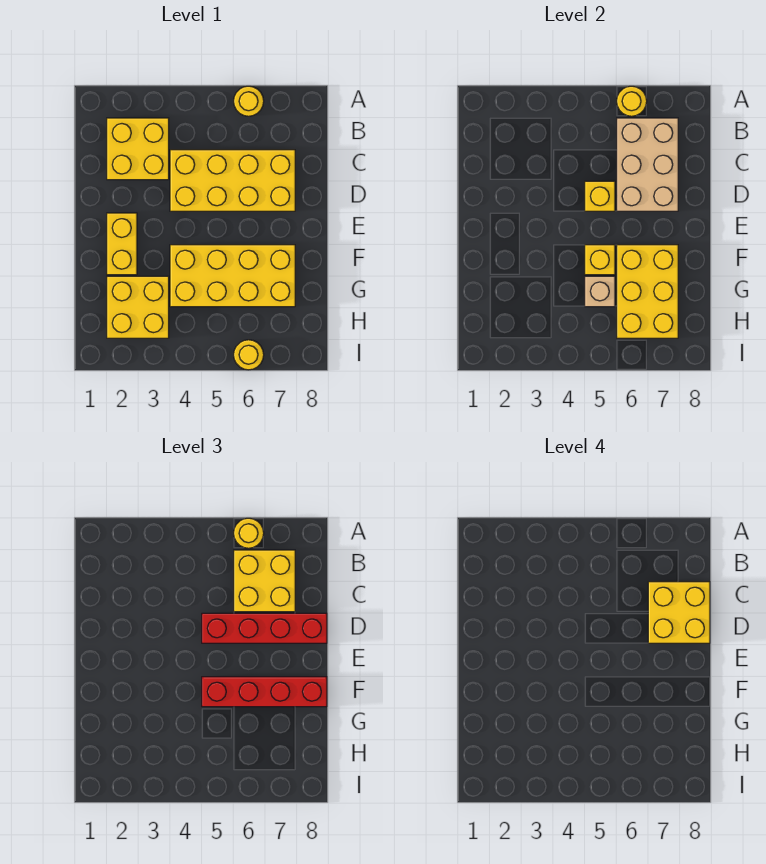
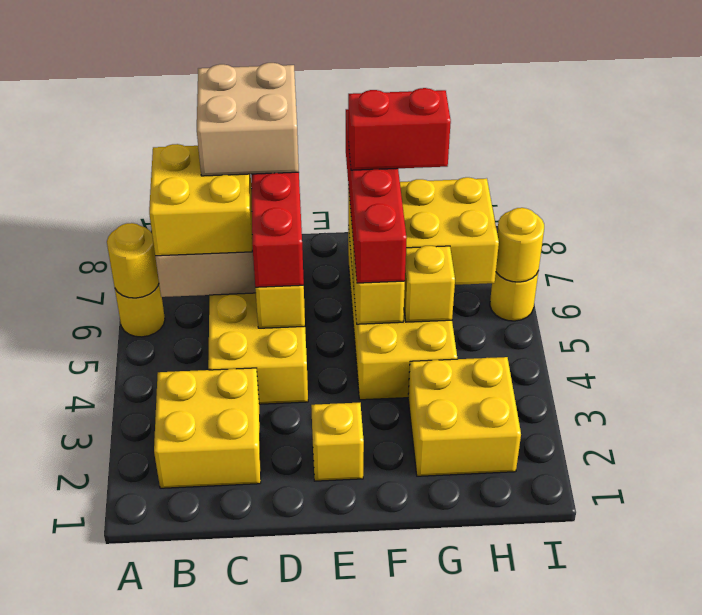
yellow round brick A6 level 3 -> yellow round brick I6 level 2
yellow brick C7:D8 level 4 -> tan brick C7:D8 level 4
yellow brick E2:F2 level 1 -> yellow brick E2 level 1
none -> red brick F7:G7 level 4
tan brick G5 level 2 -> yellow brick G5 level 2

